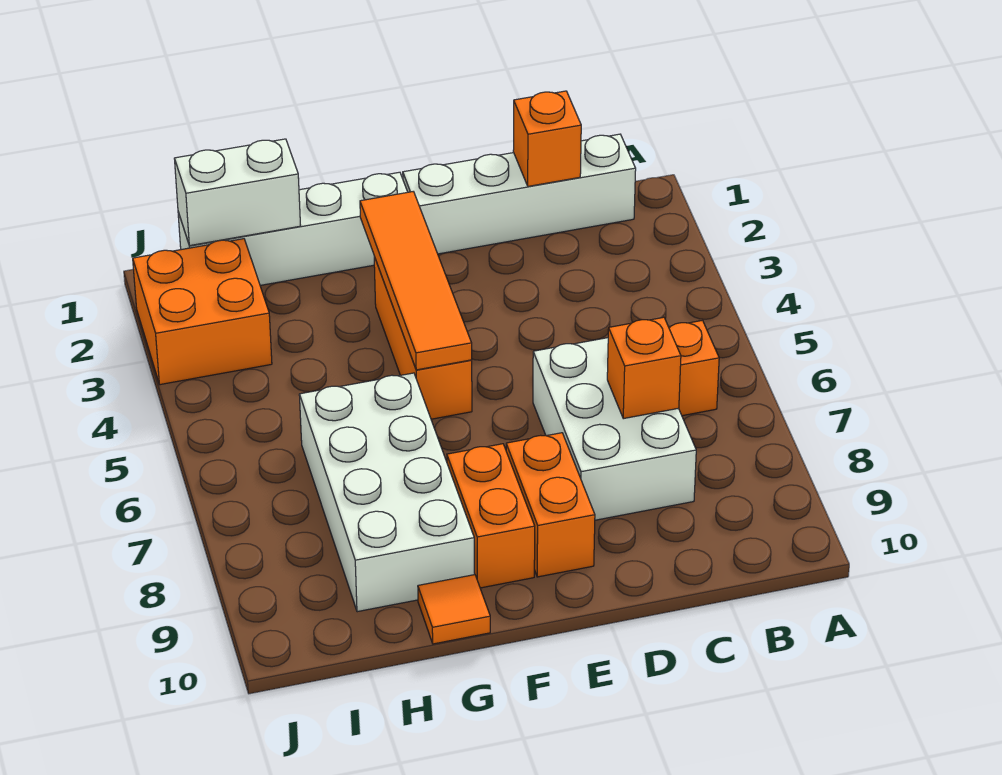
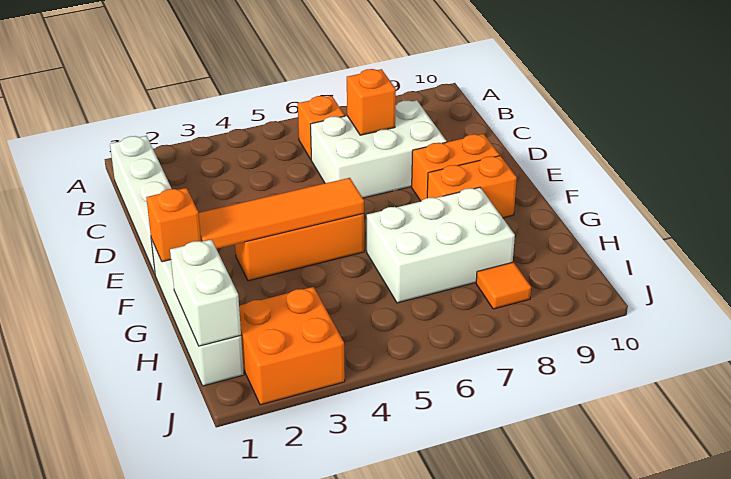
orange brick C1 level 2 -> orange brick F1 level 2
white brick G6:H9 level 1 -> white brick G6:H8 level 1
orange tile G10 level 1 -> orange tile I8 level 1

